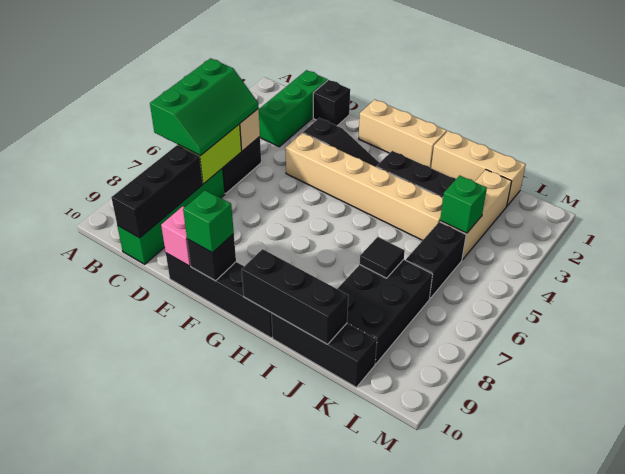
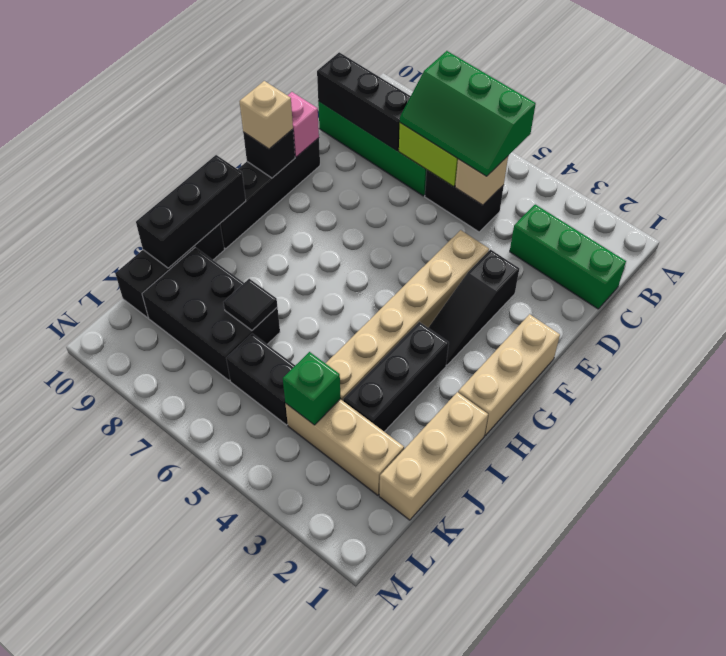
black brick D1 level 1 -> none
green brick F10 level 3 -> tan brick F10 level 3

